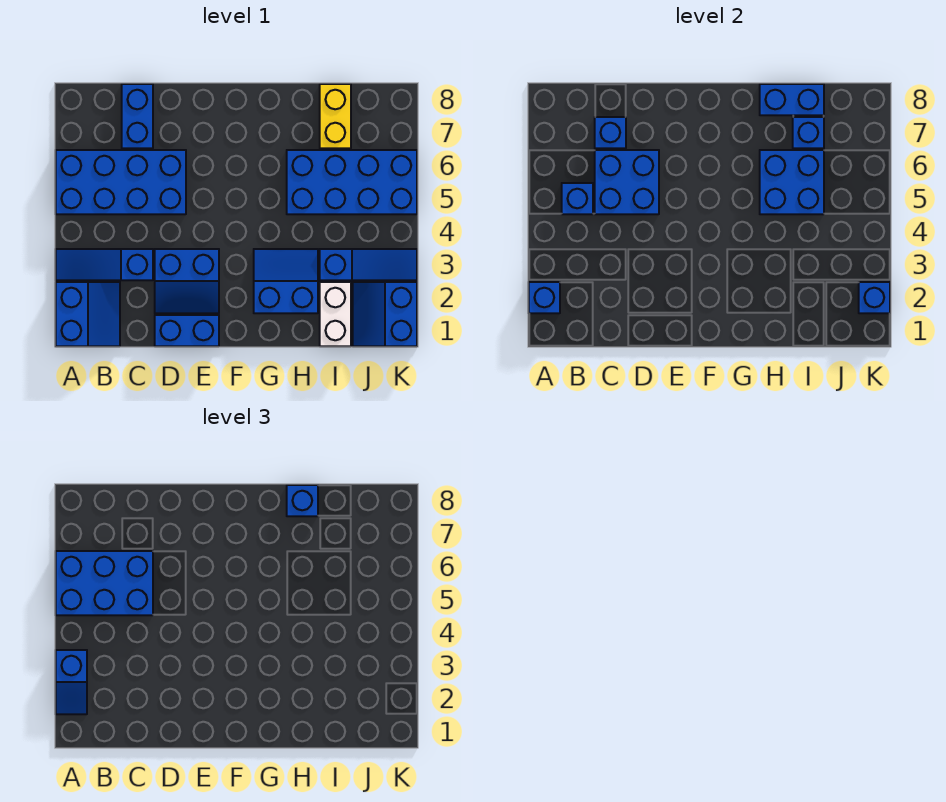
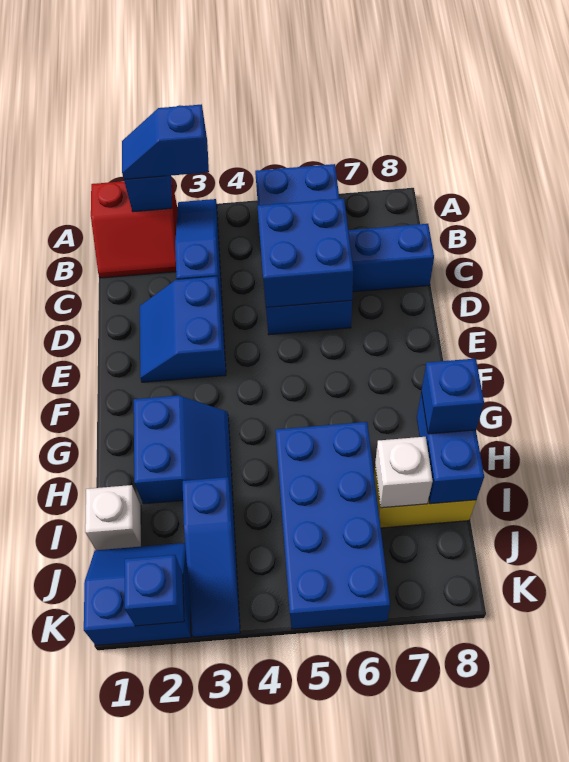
blue slope A1:B2 level 1 top A -> red slope A1:B2 level 1 top A
blue brick A5:C6 level 3 -> none
blue brick B5 level 2 -> none
blue brick C7 level 2 -> none
blue brick D1:E1 level 1 -> none
blue brick H5:I6 level 2 -> none
white brick I1:I2 level 1 -> white brick I1 level 1
blue brick I7 level 2 -> white brick I7 level 2

